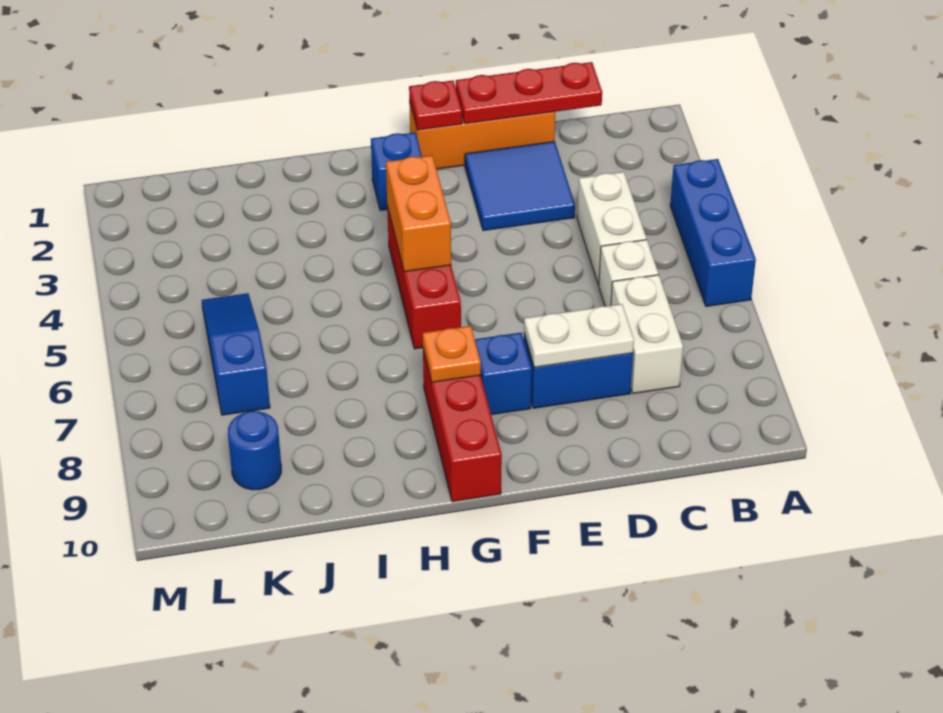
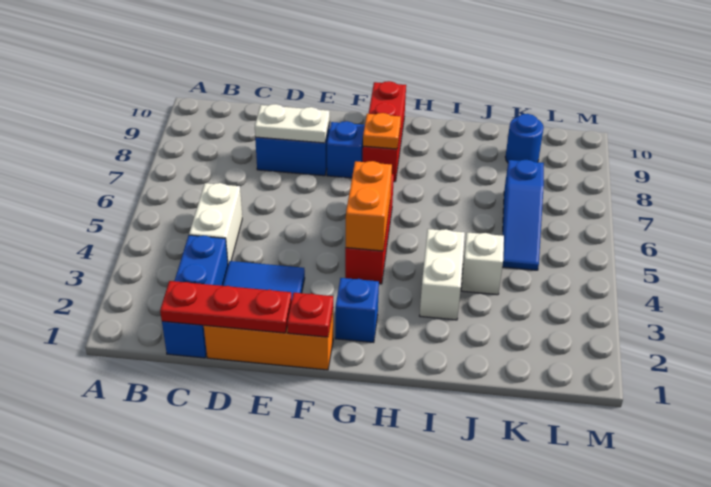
blue brick A4:A6 level 1 -> blue brick C1:C3 level 1
white brick C6 level 1 -> white brick J4 level 1
white brick C7:C8 level 1 -> white brick I3:I4 level 1

